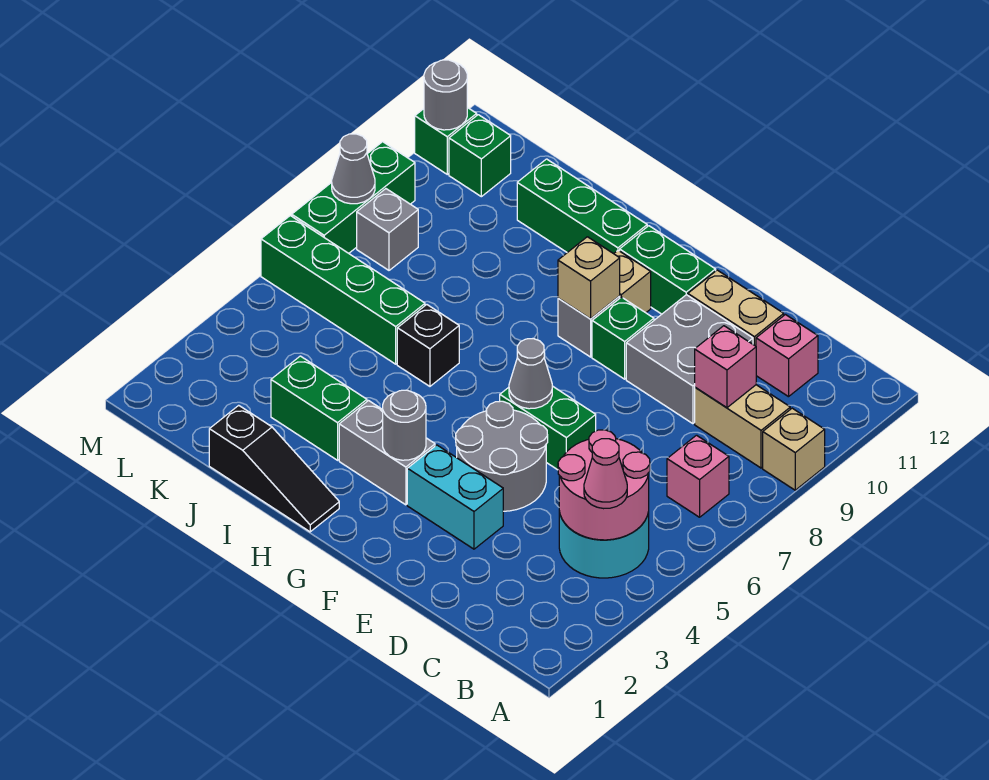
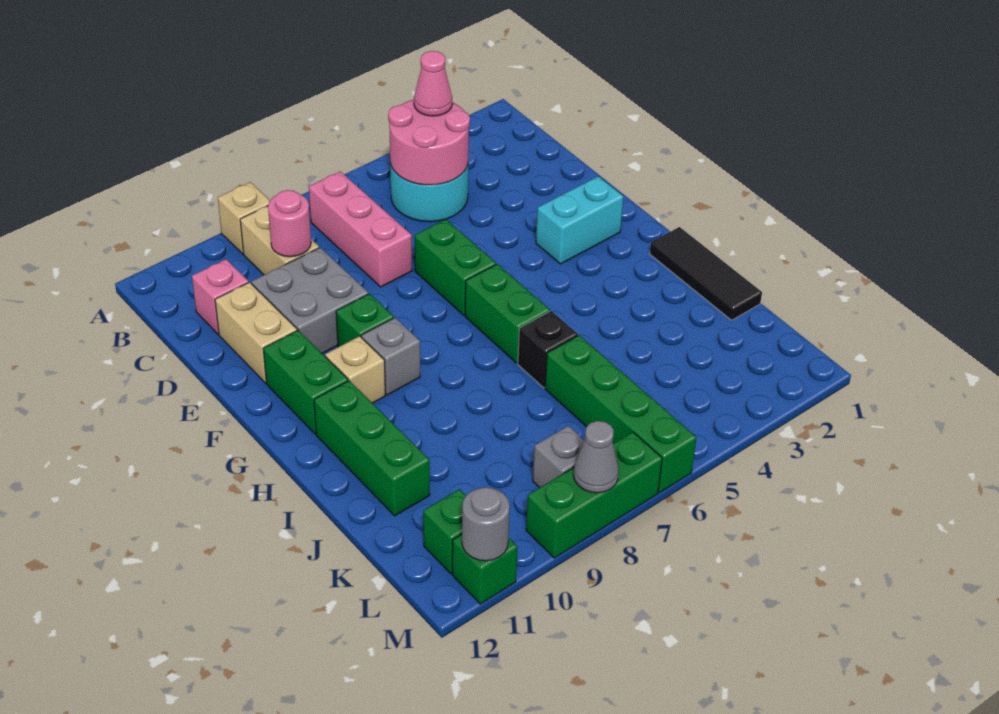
pink brick B7 level 1 -> pink brick B7:D7 level 1
pink brick C9 level 2 -> pink round brick C9 level 2
cyan brick E3:F3 level 1 -> cyan brick F2:F3 level 1
grey round brick E4:F5 level 1 -> none
grey cone F6 level 2 -> none
grey brick G3:H3 level 1 -> none
grey round brick G3 level 2 -> none
tan brick G9 level 2 -> none
black slope H1:J1 level 1 top J -> black tile H1:J1 level 1
green brick I3:J3 level 1 -> green brick G6:H6 level 1

